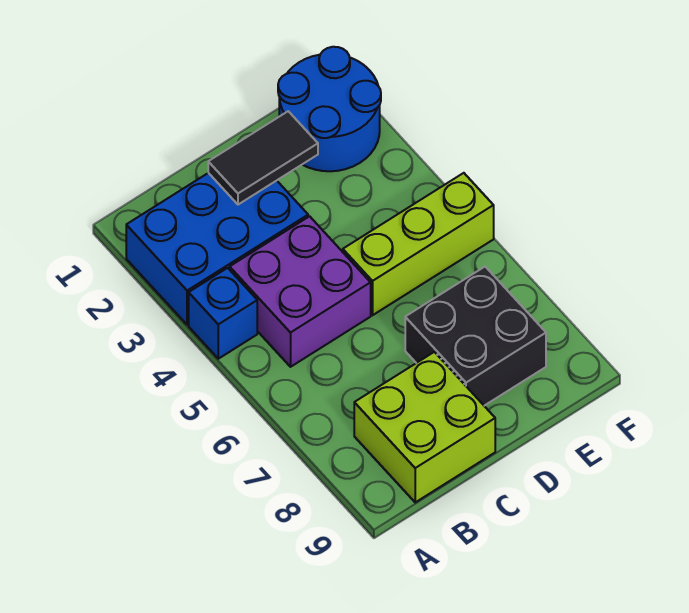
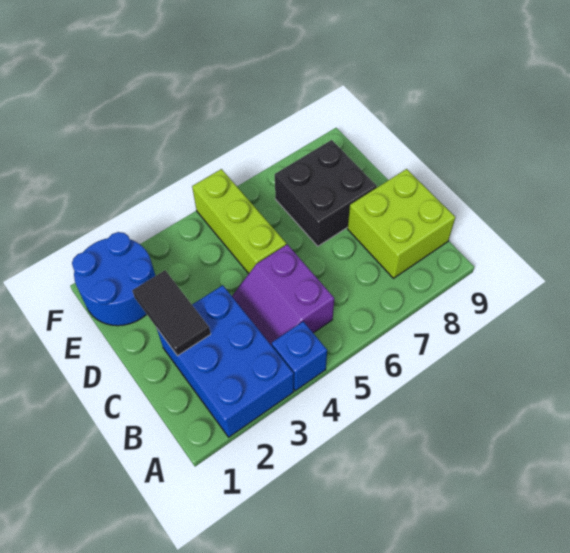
purple brick B4:C5 level 1 -> purple slope B4:C5 level 1 top 5

